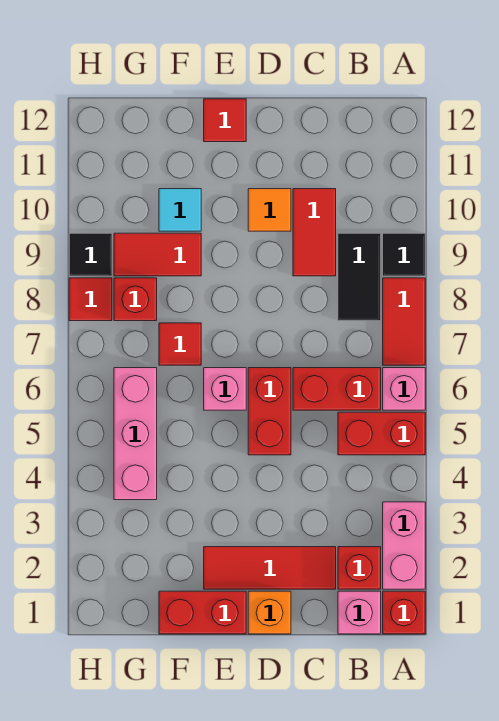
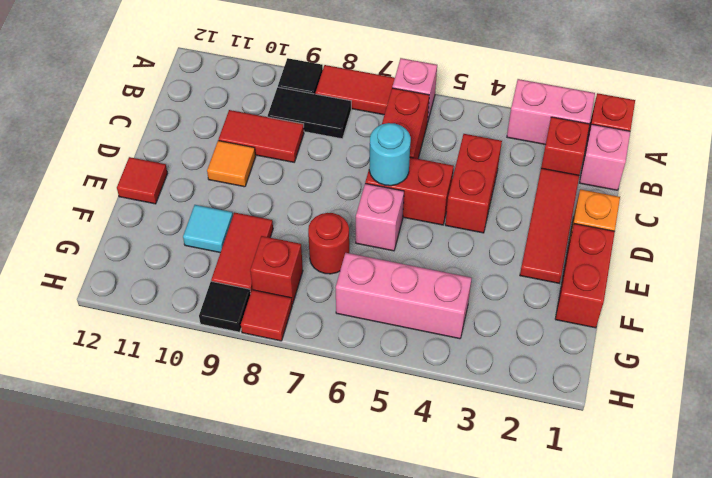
red brick A5:B5 level 1 -> red brick C4:D4 level 1
none -> cyan round brick D6 level 2
red tile F7 level 1 -> red round brick F7 level 1

